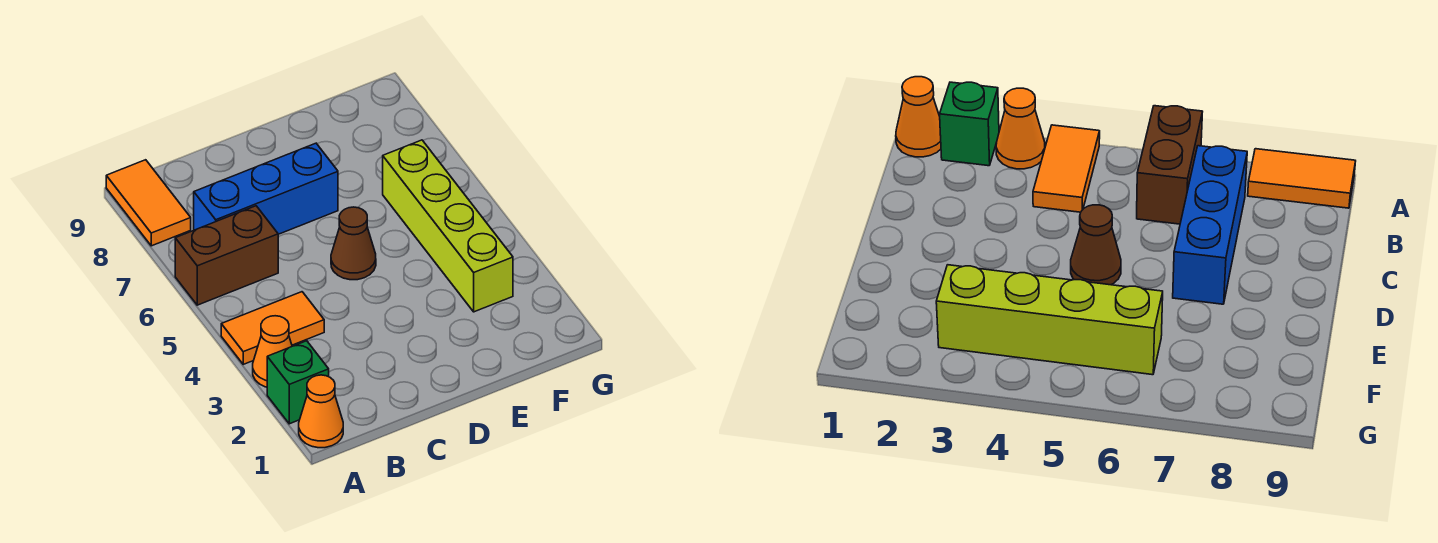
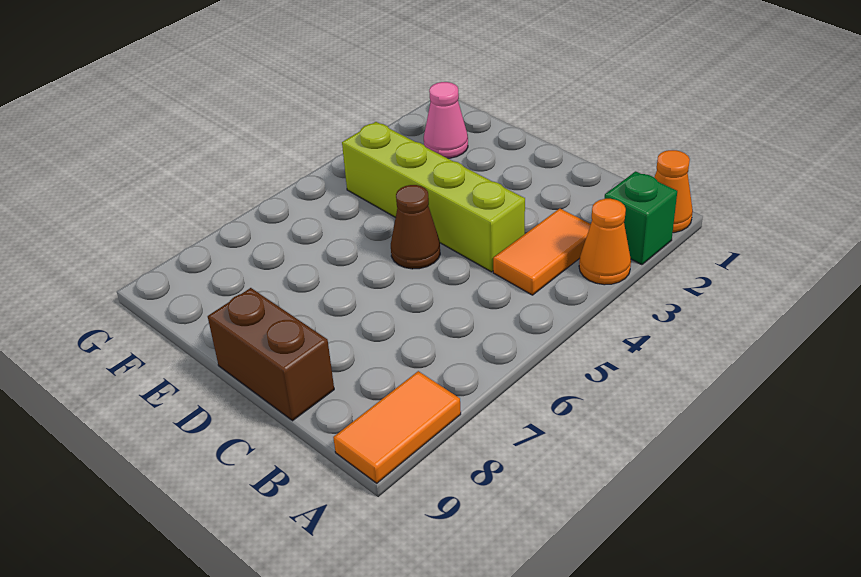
orange tile A4:B4 level 1 -> orange tile B3:B4 level 1
brown brick A6:B6 level 1 -> brown brick C9:D9 level 1
blue brick B7:D7 level 1 -> none
none -> pink cone F2 level 1
lime brick F3:F6 level 1 -> lime brick C4:F4 level 1

